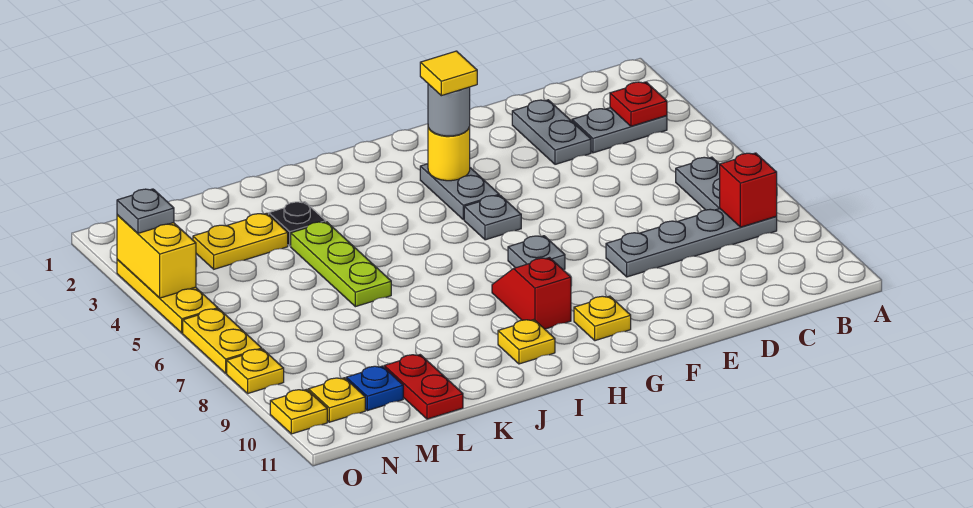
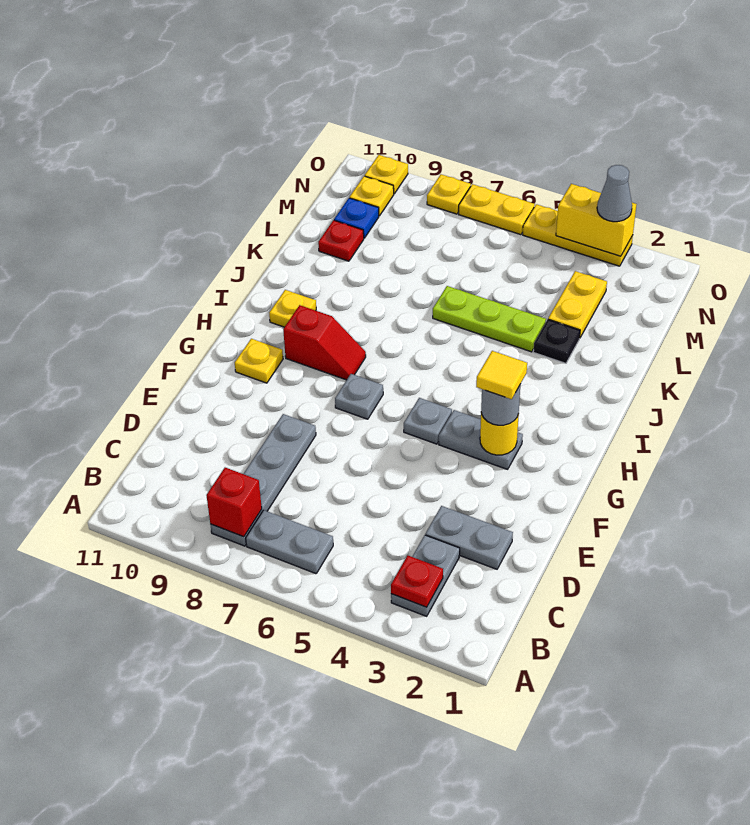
red plate L10:L11 level 1 -> red plate L10 level 1
grey plate O3 level 3 -> grey cone O3 level 3

